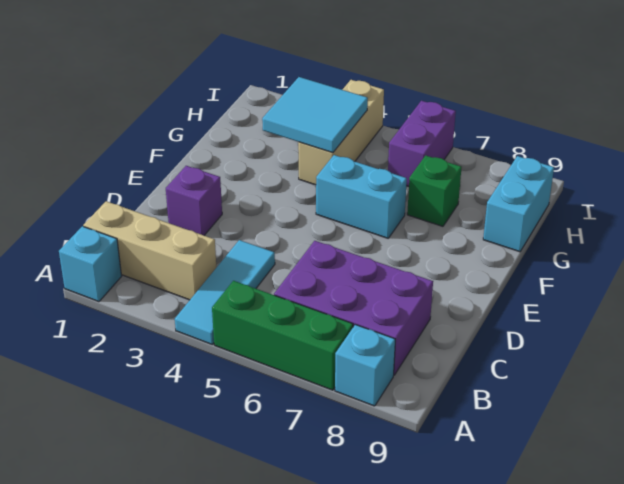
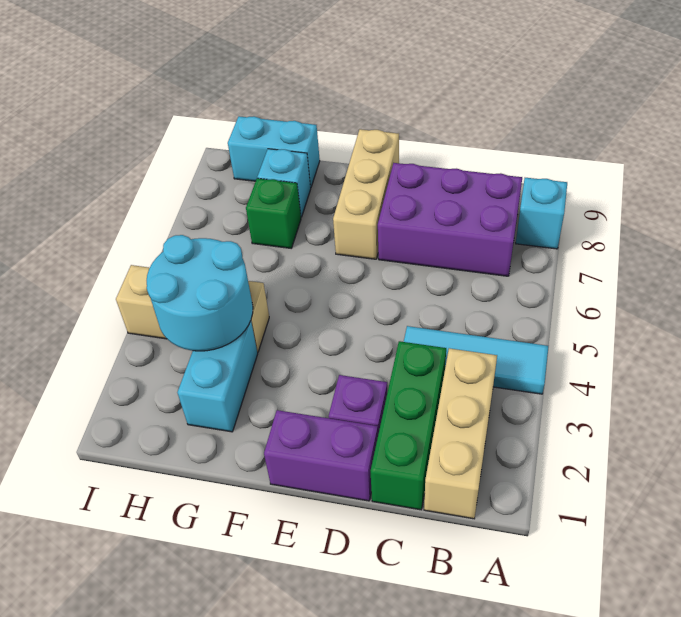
cyan brick A1 level 1 -> cyan brick G8 level 1
green brick A5:A7 level 1 -> green brick C1:C3 level 1
purple brick B6:C8 level 1 -> purple brick B7:D8 level 1
none -> tan brick E7:E9 level 1
cyan brick F5:F6 level 1 -> cyan brick G2:G3 level 1
cyan tile G3:H4 level 2 -> cyan round brick G3:H4 level 2
purple brick H6:I6 level 1 -> purple brick D1:E1 level 1

